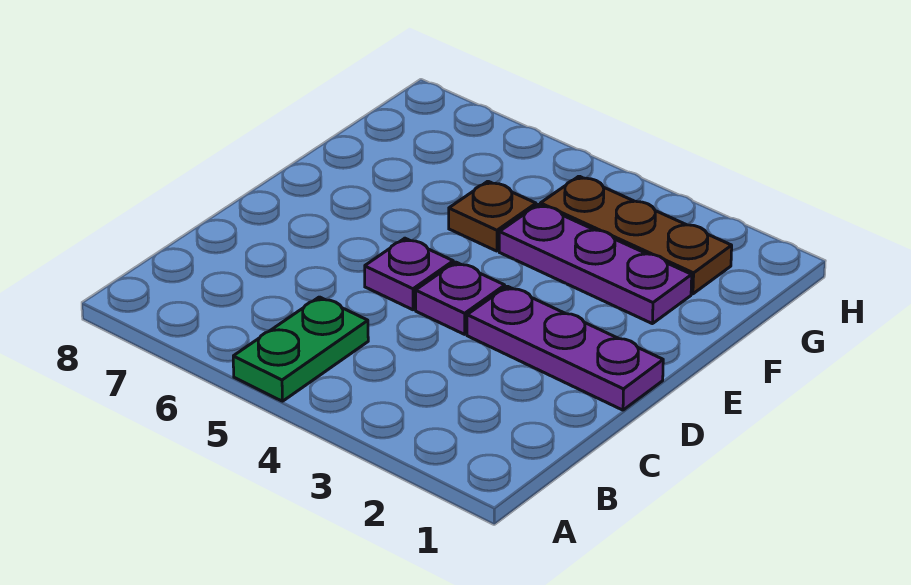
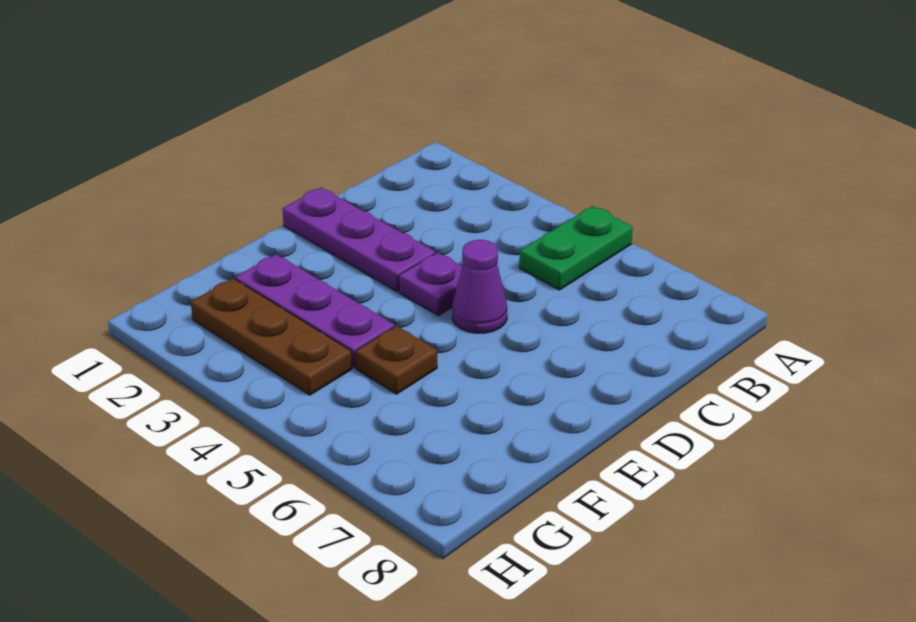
purple plate D5 level 1 -> purple cone D5 level 1

